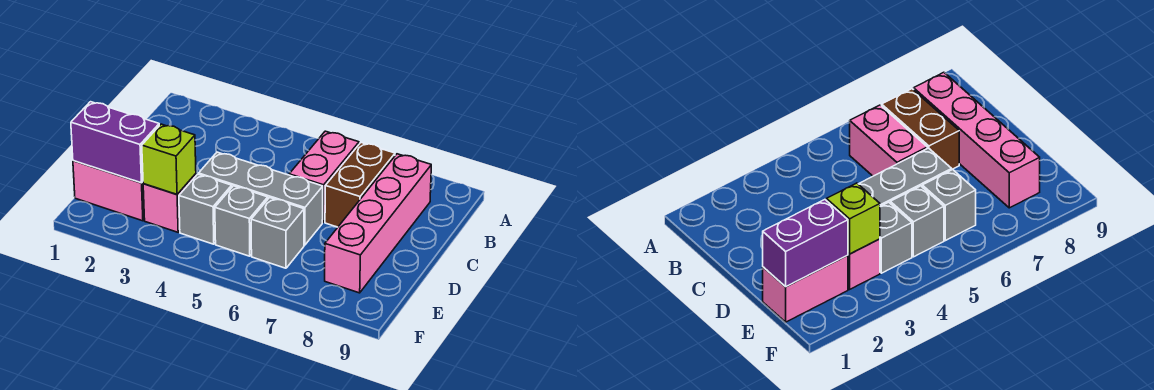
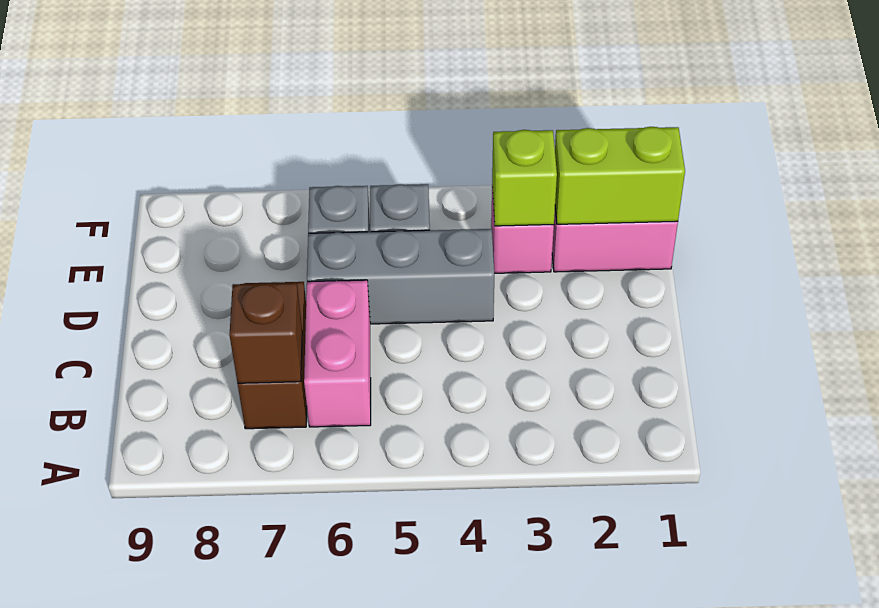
none -> brown brick B7 level 2
pink brick B8:E8 level 1 -> none
purple brick E1:E2 level 2 -> lime brick E1:E2 level 2
grey brick E4 level 1 -> none

